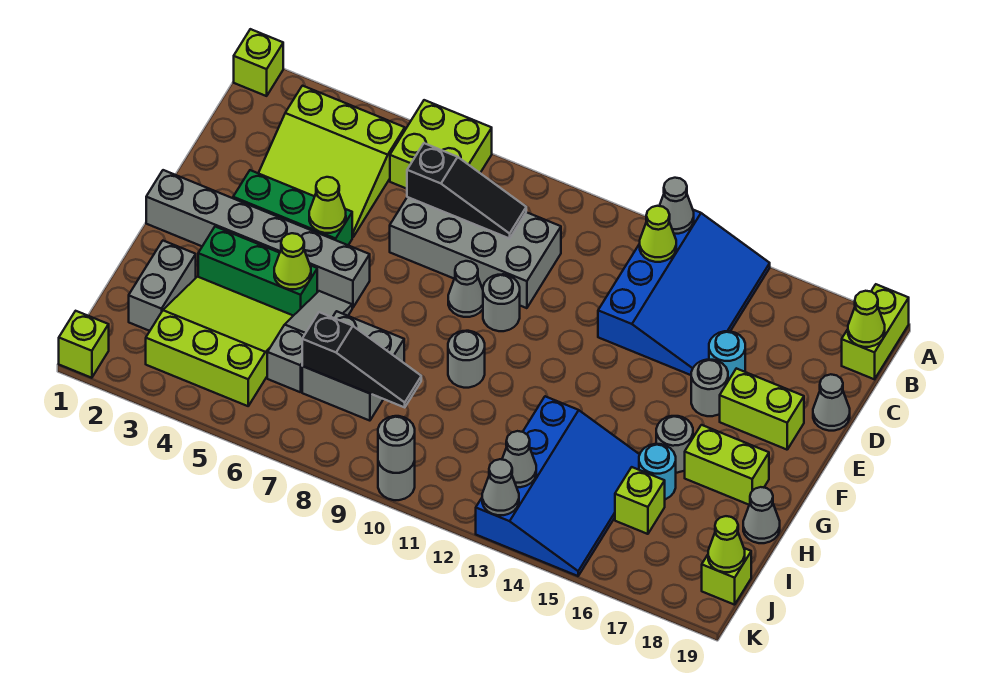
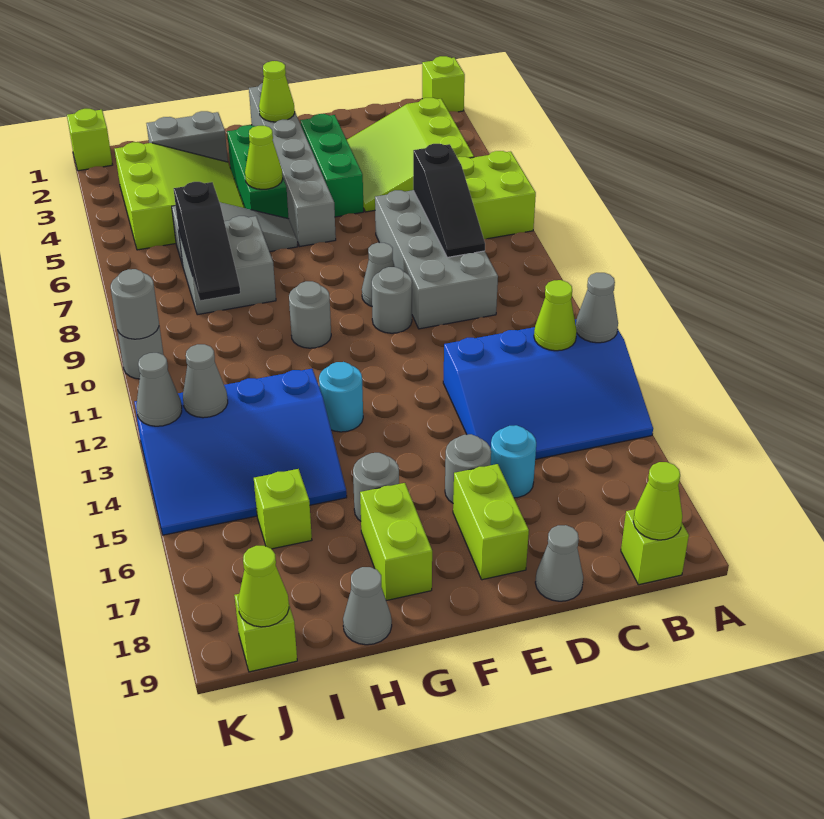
lime brick A19:B19 level 1 -> lime brick B19 level 1
lime cone E5 level 2 -> lime cone F2 level 2
cyan round brick H16 level 1 -> cyan round brick G13 level 1

